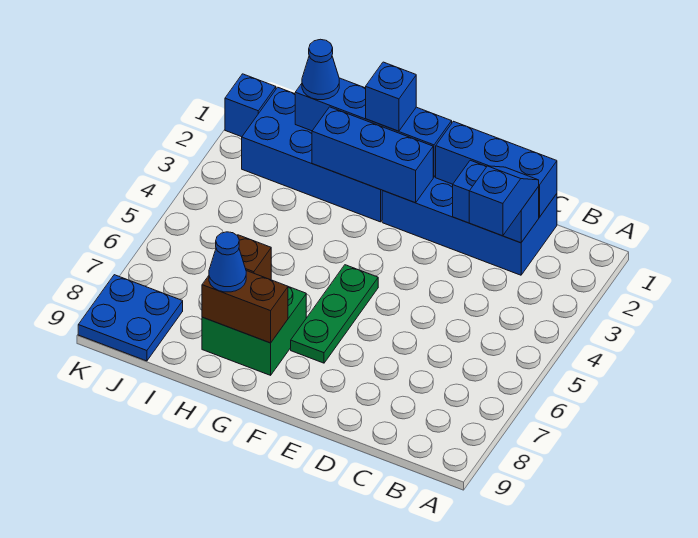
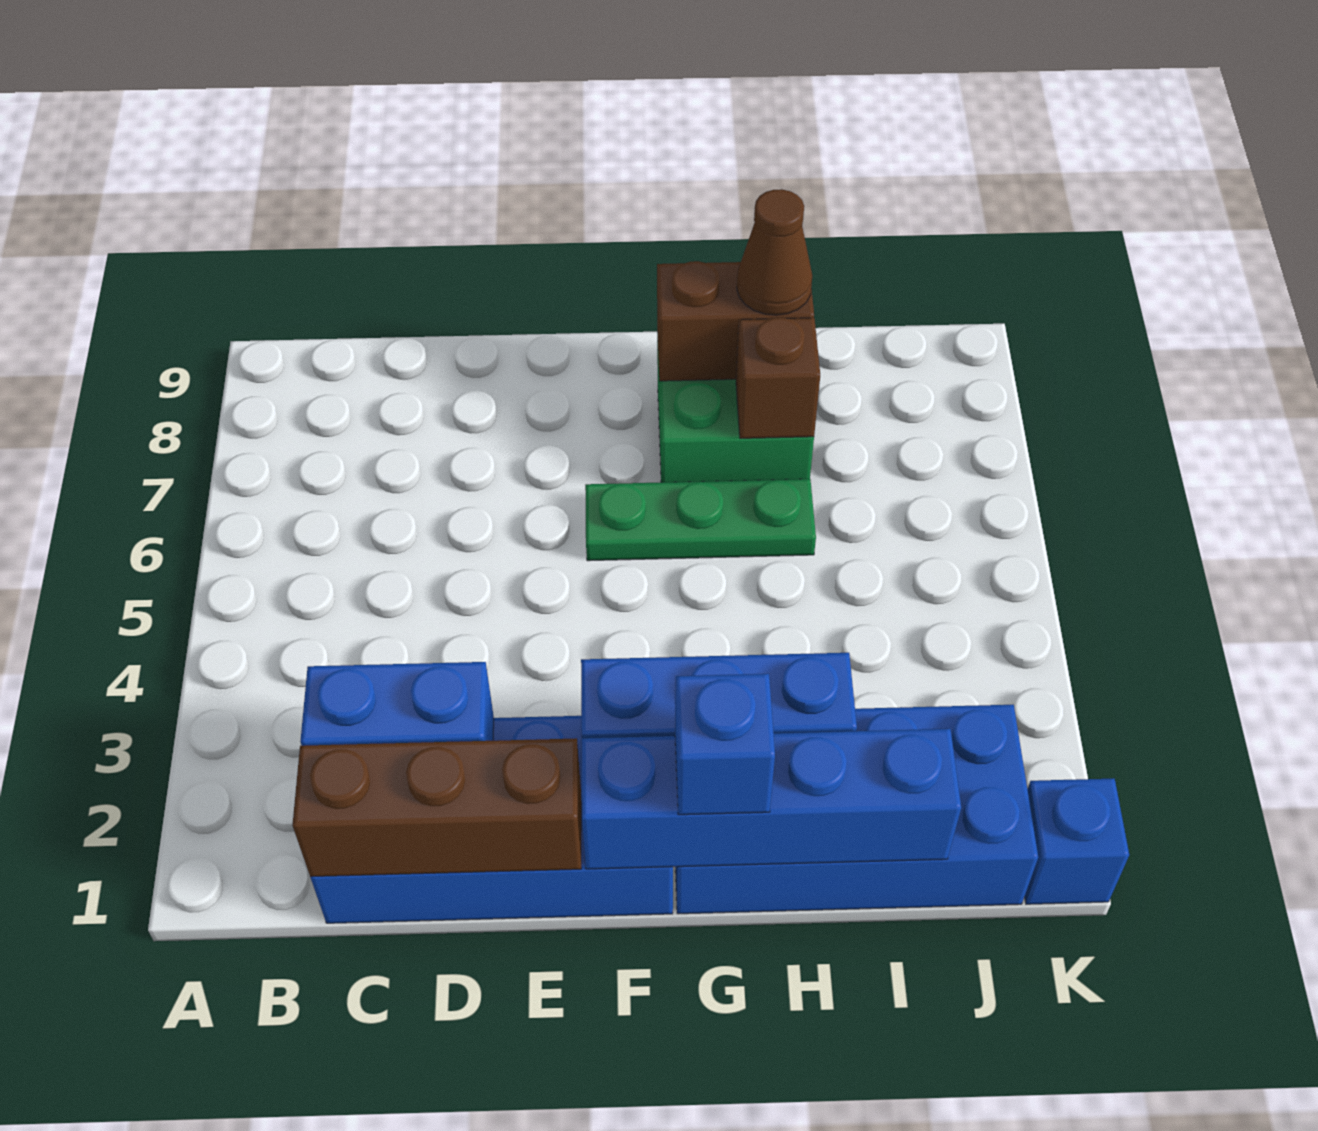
blue brick C1:E1 level 2 -> brown brick C1:E1 level 2
blue slope C2:C3 level 3 top 3 -> none
green plate F5:F7 level 1 -> green plate F6:H6 level 1
blue cone H8 level 3 -> brown cone H8 level 3
blue cone I1 level 3 -> none
blue plate J8:K9 level 1 -> none

